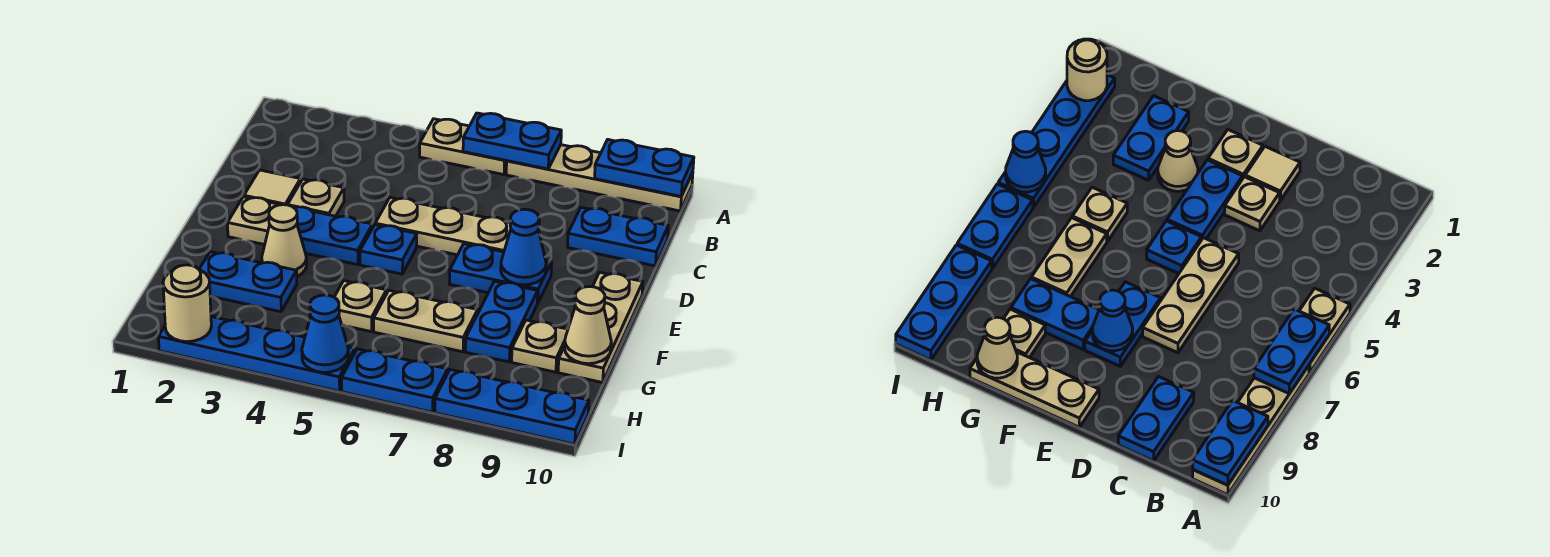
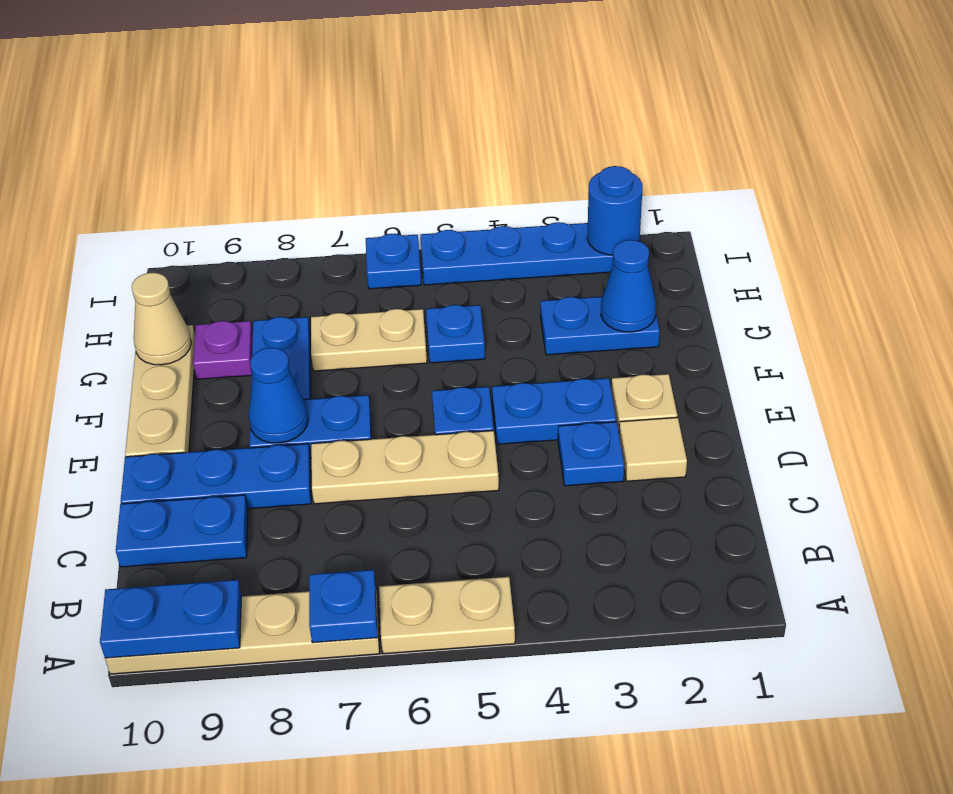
blue plate A6:A7 level 2 -> blue plate A7 level 2
tan plate D3 level 1 -> blue plate D3 level 1
tan cone F3 level 1 -> none
tan plate G5 level 1 -> blue plate G5 level 1
tan plate G9 level 1 -> purple plate G9 level 1
tan round brick I2 level 2 -> blue round brick I2 level 2
blue cone I5 level 2 -> blue cone G2 level 2
blue plate I6:I7 level 1 -> blue plate I6 level 1
blue plate I8:I10 level 1 -> blue plate D8:D10 level 1

